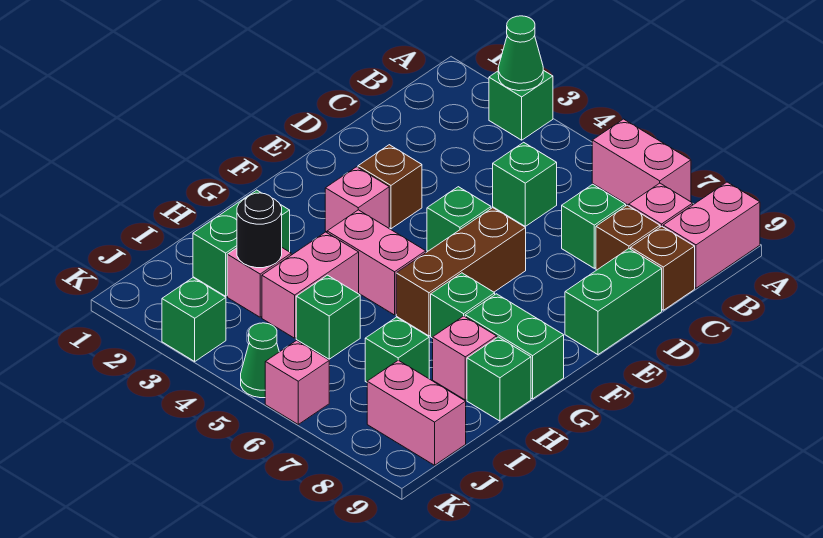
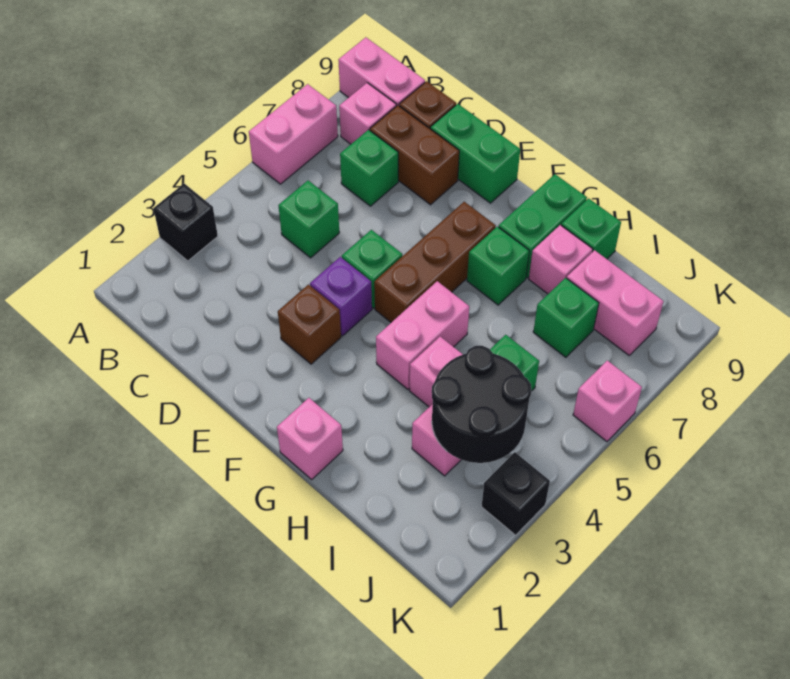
green brick A3 level 1 -> black brick A3 level 1
green cone A3 level 2 -> none
brown brick C8 level 1 -> brown brick C8:D8 level 1
none -> purple brick E4 level 1
brown brick E6:G6 level 1 -> brown brick F5:F7 level 1
pink brick F3 level 1 -> pink brick G1 level 1
green brick H2:I2 level 1 -> none
black round brick I3 level 2 -> black round brick I3:J4 level 2
pink brick J8:J9 level 1 -> pink brick I8:J8 level 1
green brick K3 level 1 -> black brick K3 level 1
green cone K5 level 1 -> none

